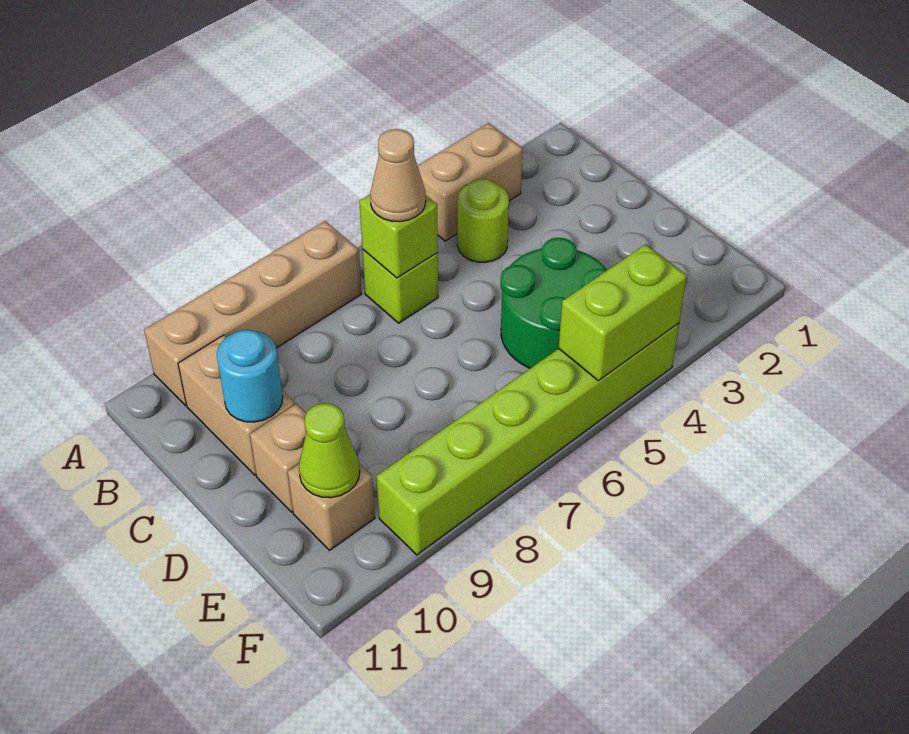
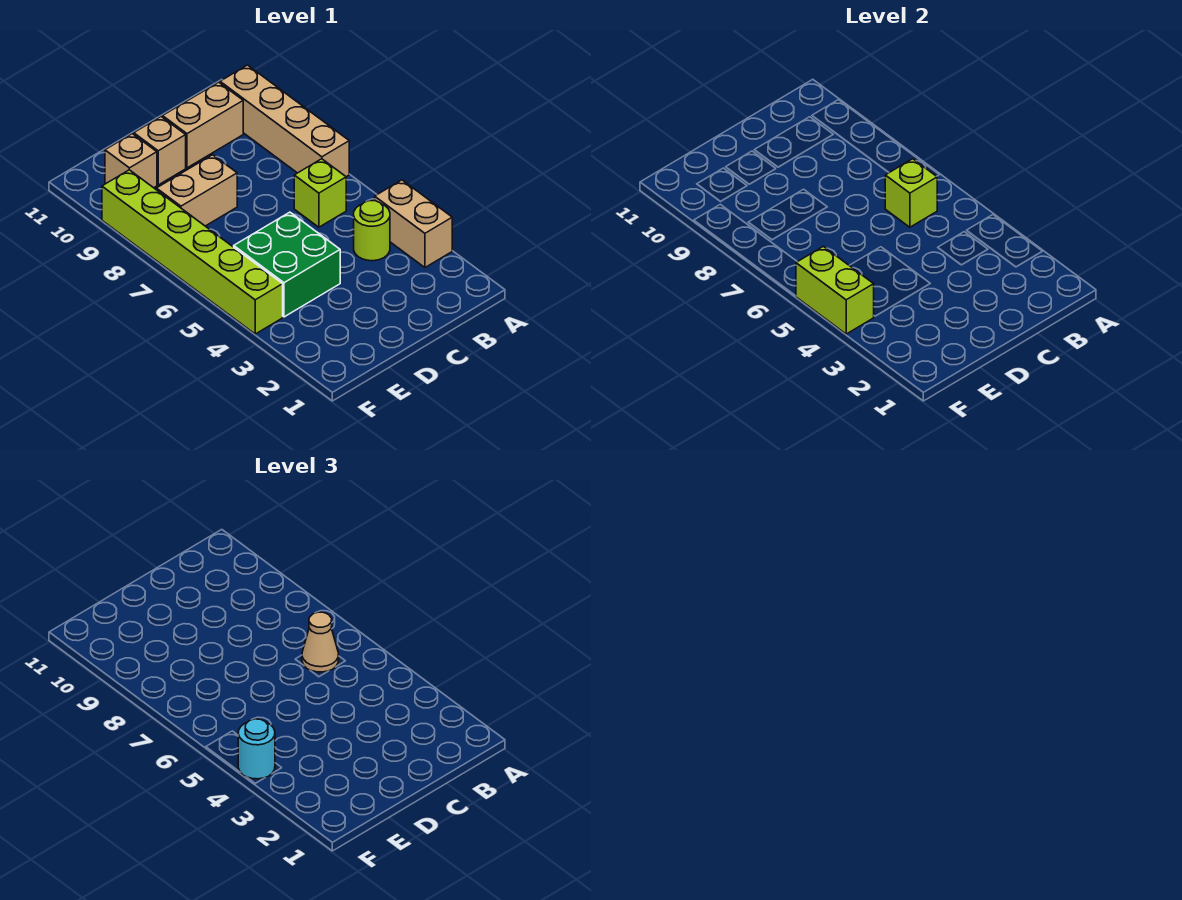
cyan round brick C10 level 2 -> cyan round brick F4 level 3
green round brick D4:E5 level 1 -> green brick D4:E5 level 1
none -> tan brick D8:E8 level 1
lime cone E10 level 2 -> none

